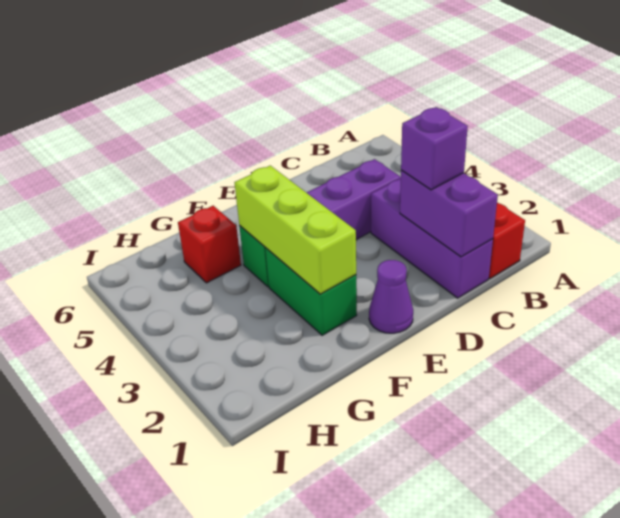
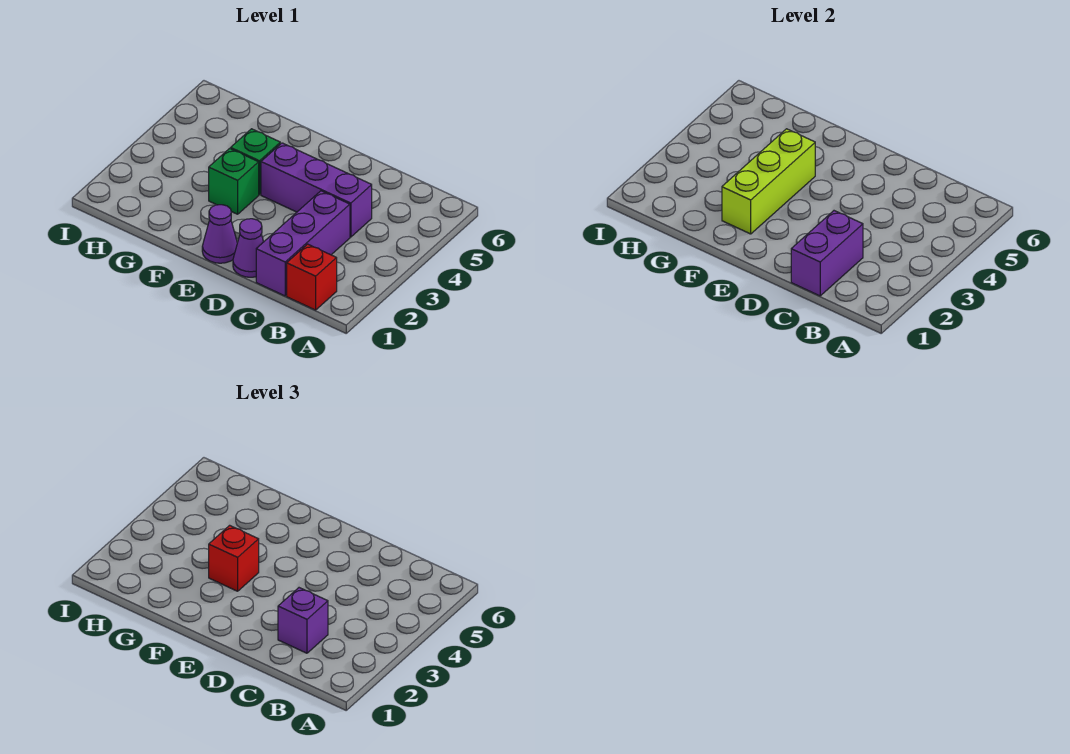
none -> purple cone D1 level 1
green brick F2:F3 level 1 -> green brick F3 level 1
red brick G5 level 1 -> red brick F3 level 3

